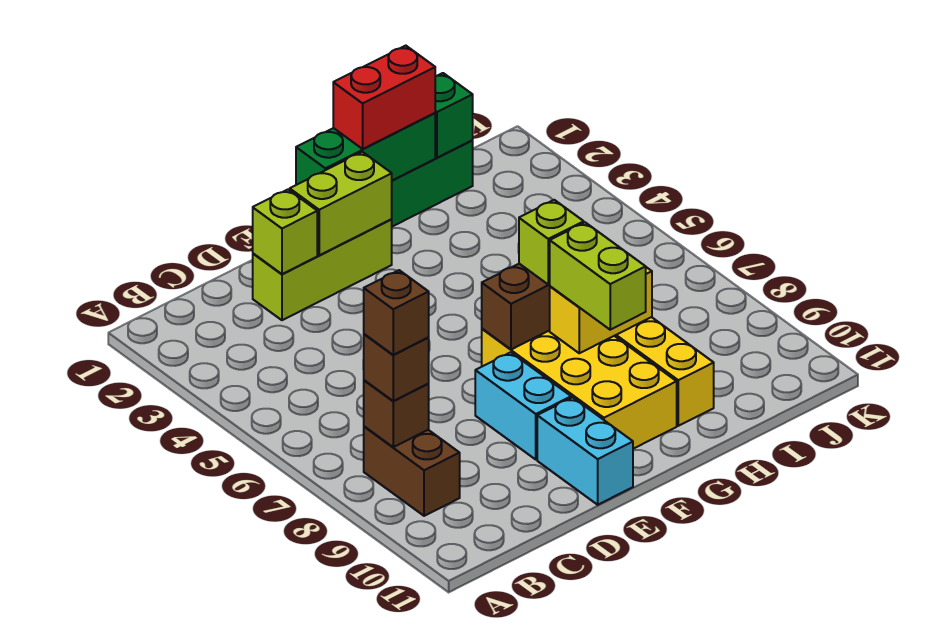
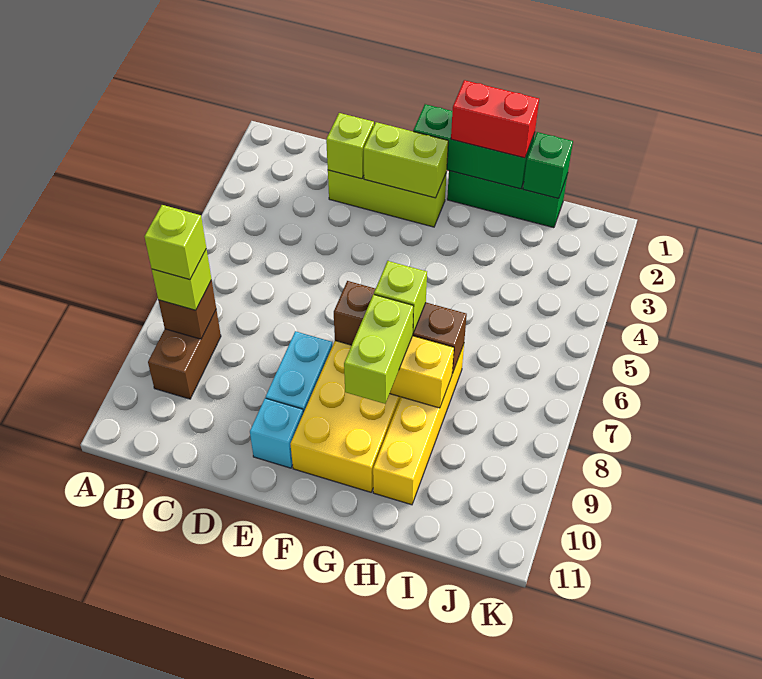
brown brick B8 level 3 -> lime brick B8 level 3
brown brick B8 level 4 -> lime brick B8 level 4
cyan brick E10:E11 level 1 -> cyan brick E10 level 1

